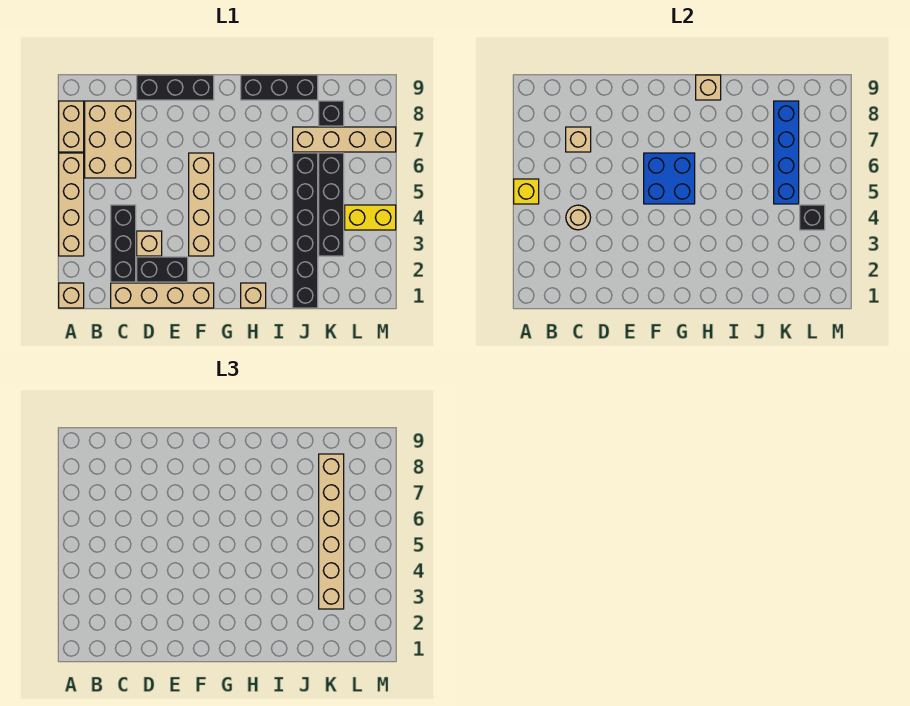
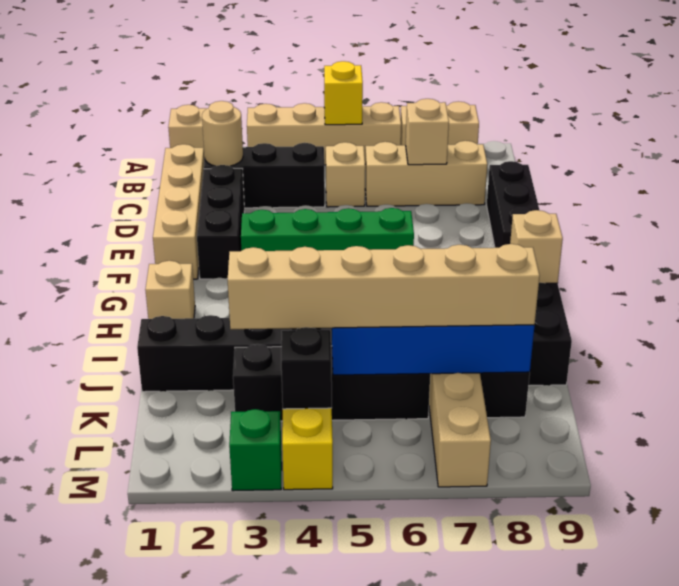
tan brick B6:C8 level 1 -> tan brick C6:C8 level 1
tan round brick C4 level 2 -> tan round brick C2 level 2
black brick D2:E2 level 1 -> black brick D2:F2 level 1
tan brick D3 level 1 -> tan brick C5 level 1
tan brick F3:F6 level 1 -> green brick F3:F6 level 1
blue brick F5:G6 level 2 -> none
none -> green brick M3 level 1

